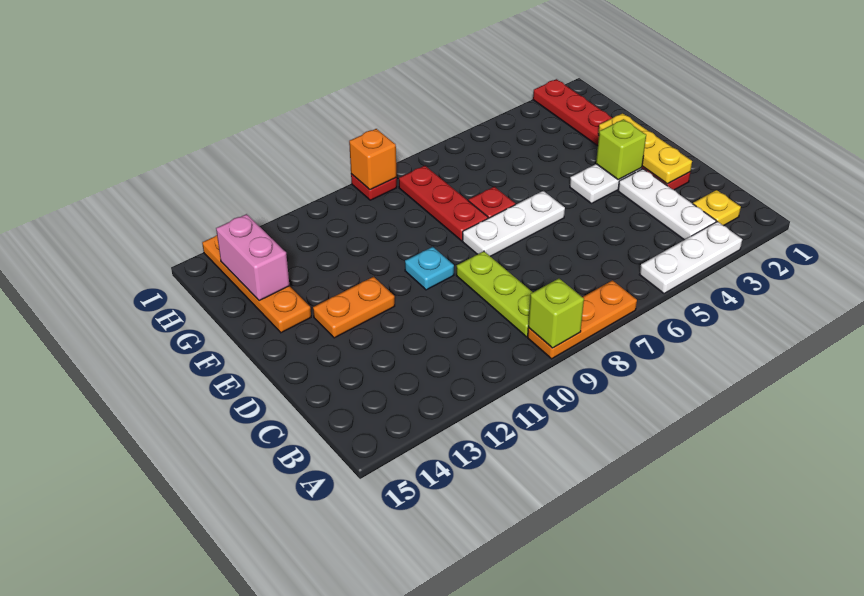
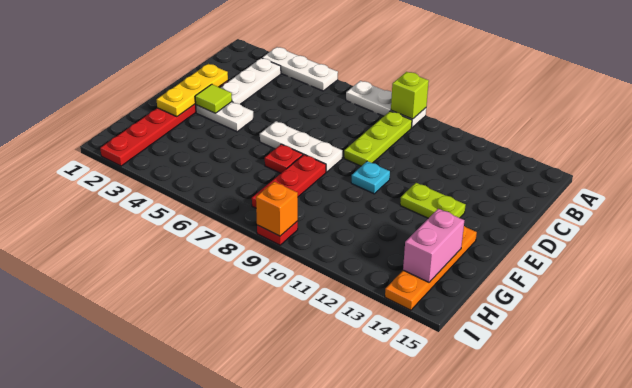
orange plate A7:A9 level 1 -> white plate A7:A9 level 1
yellow plate B2 level 1 -> none
lime brick E3 level 2 -> lime tile E3 level 2
orange plate E12:E13 level 1 -> lime plate E12:E13 level 1

